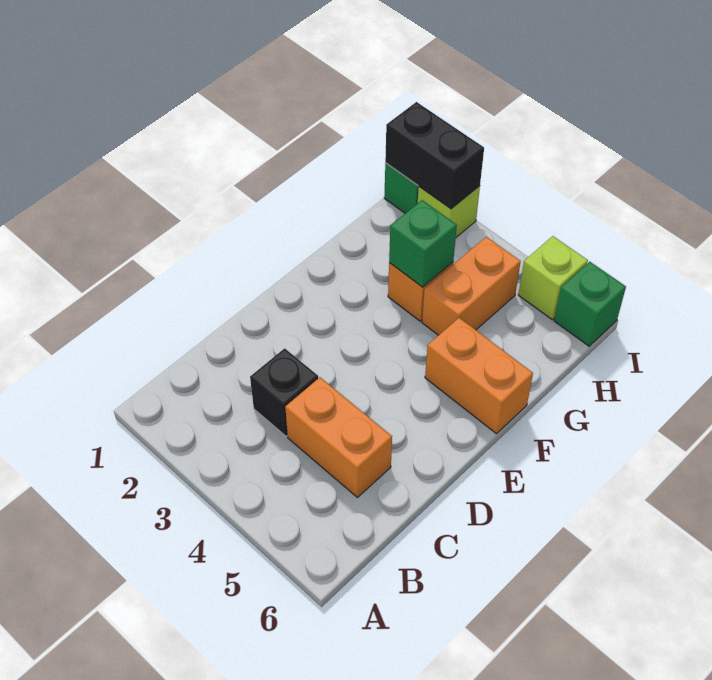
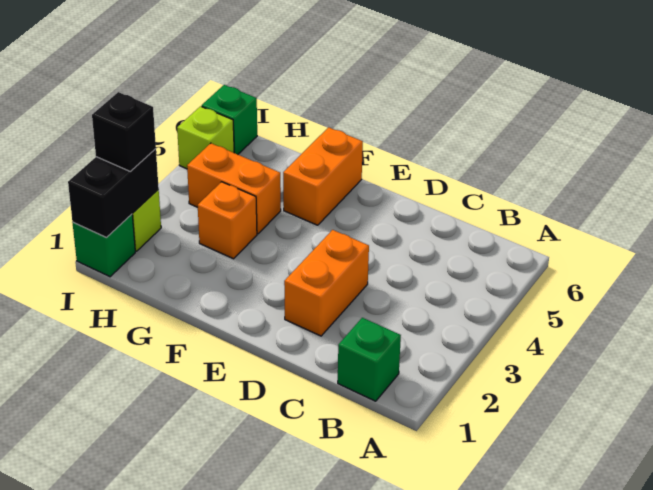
black brick C3 level 1 -> black brick I2 level 3
orange brick C4:C5 level 1 -> orange brick D2:D3 level 1
green brick G3 level 2 -> green brick B1 level 1

